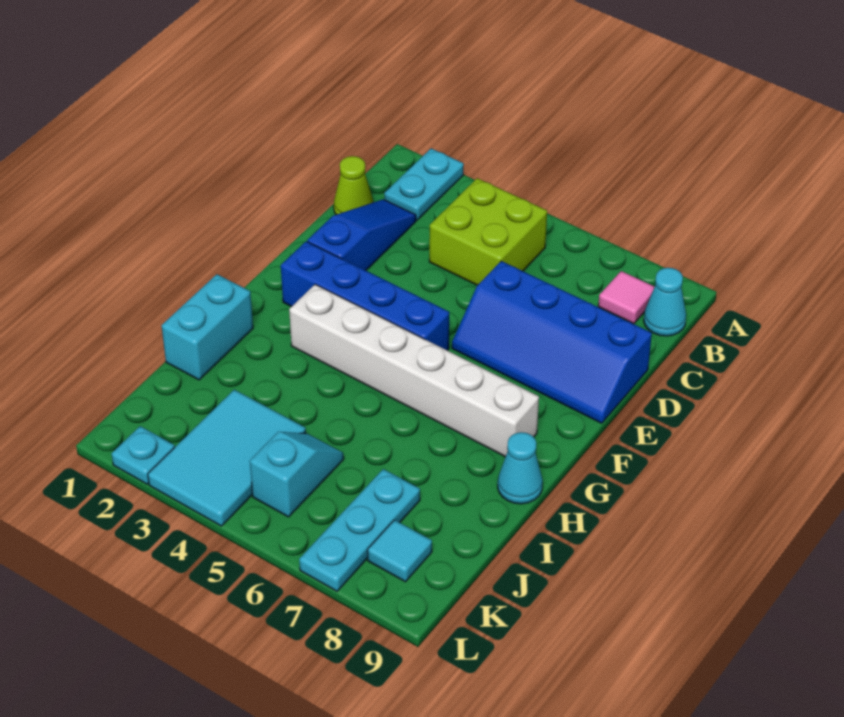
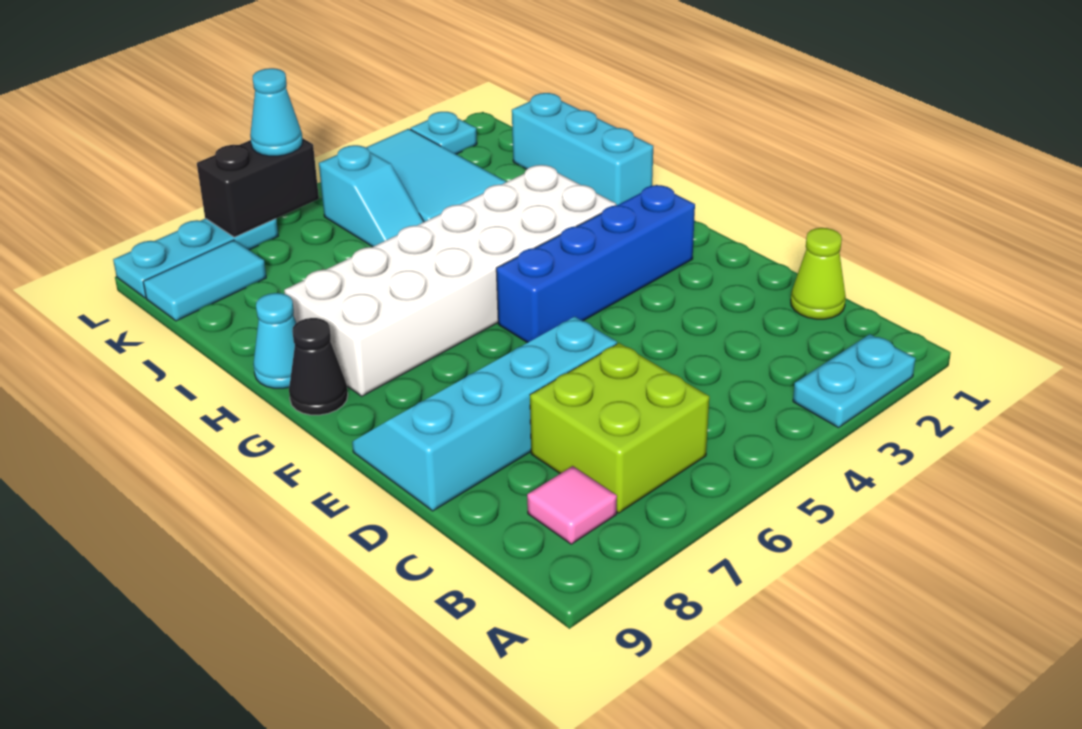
cyan plate A2:B2 level 1 -> cyan plate A2:A3 level 1
lime brick B4:C5 level 1 -> lime brick B6:C7 level 1
cyan cone B9 level 1 -> cyan cone L6 level 3
blue slope C2:E2 level 1 top E -> none
blue slope D6:E9 level 1 top D -> cyan slope D6:E9 level 1 top D
white brick G3:G8 level 1 -> white brick G3:H8 level 1
none -> black cone G9 level 1
cyan brick H1:I1 level 1 -> cyan brick H1:J1 level 1
cyan plate J7:L7 level 1 -> cyan plate L7:L9 level 1
cyan tile K8 level 1 -> cyan tile K8:K9 level 1
none -> black brick L6:L7 level 2

